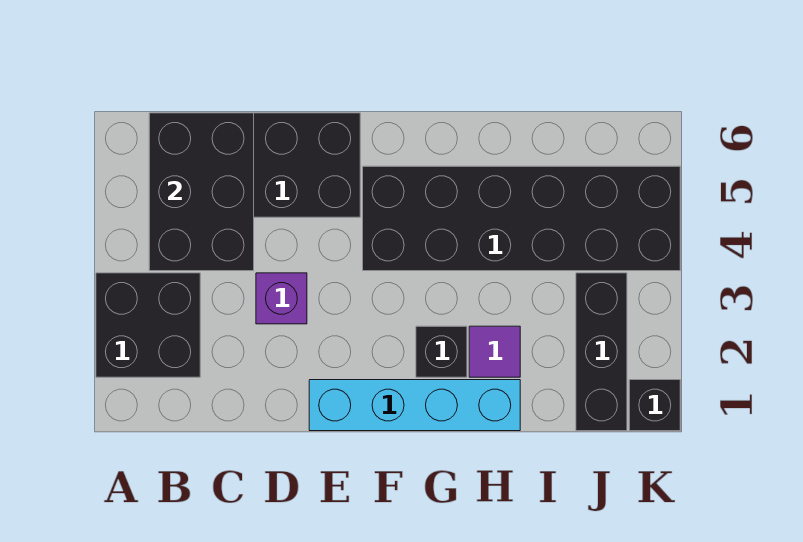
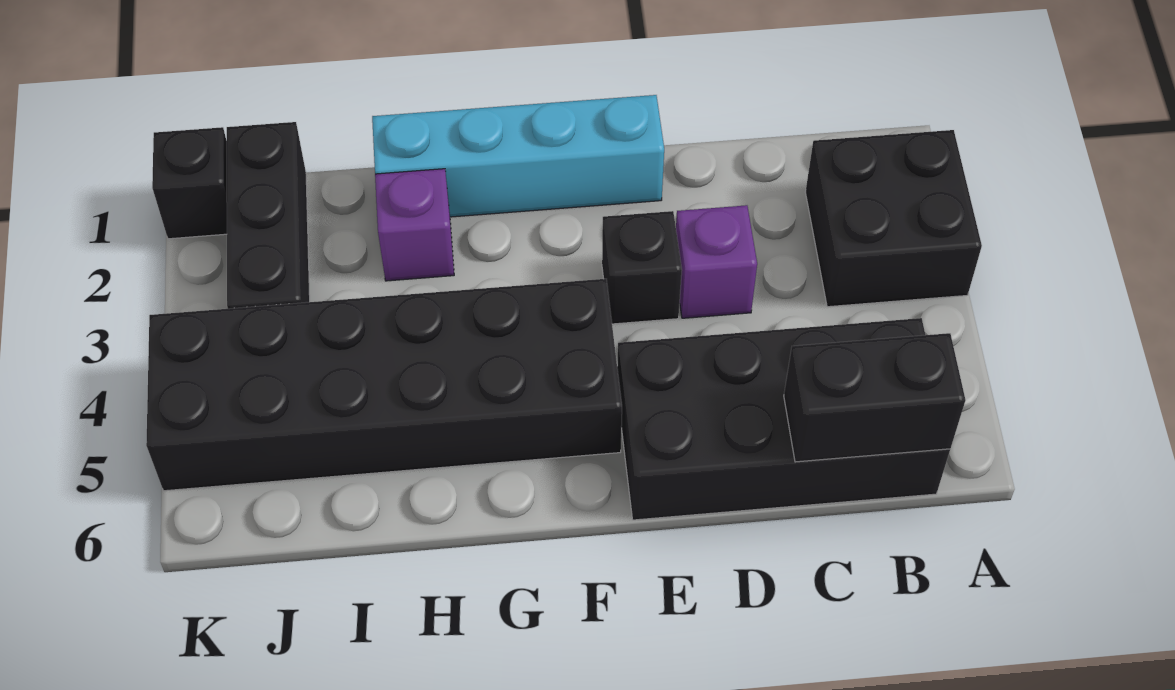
black brick B4:C6 level 2 -> black brick B6:C6 level 2
black brick G2 level 1 -> black brick E3 level 1
purple tile H2 level 1 -> purple brick H2 level 1

